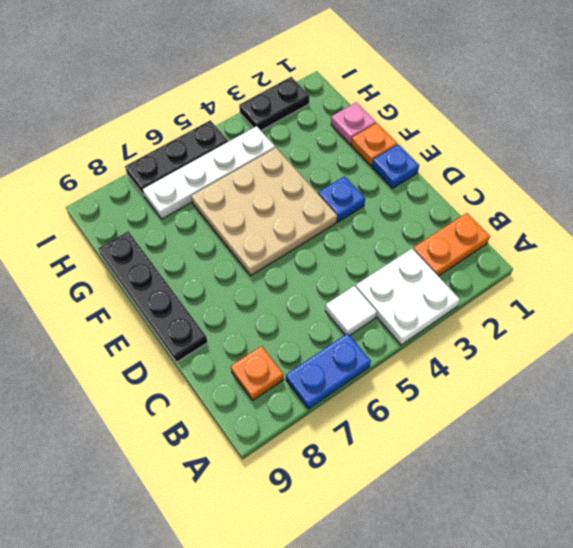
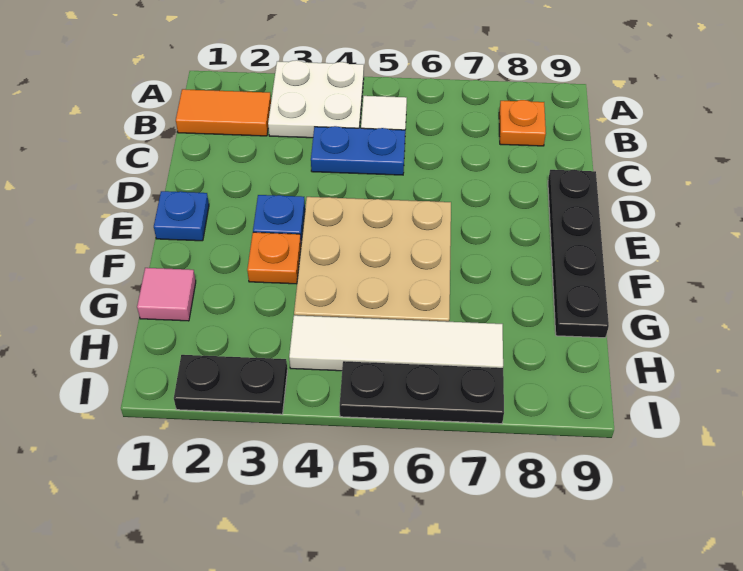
blue plate A6:A7 level 1 -> blue plate C4:C5 level 1
orange plate B1:B2 level 1 -> orange tile B1:B2 level 1
orange plate F1 level 1 -> orange plate F3 level 1
pink plate G1 level 1 -> pink tile G1 level 1
white plate H4:H7 level 1 -> white tile H4:H7 level 1

